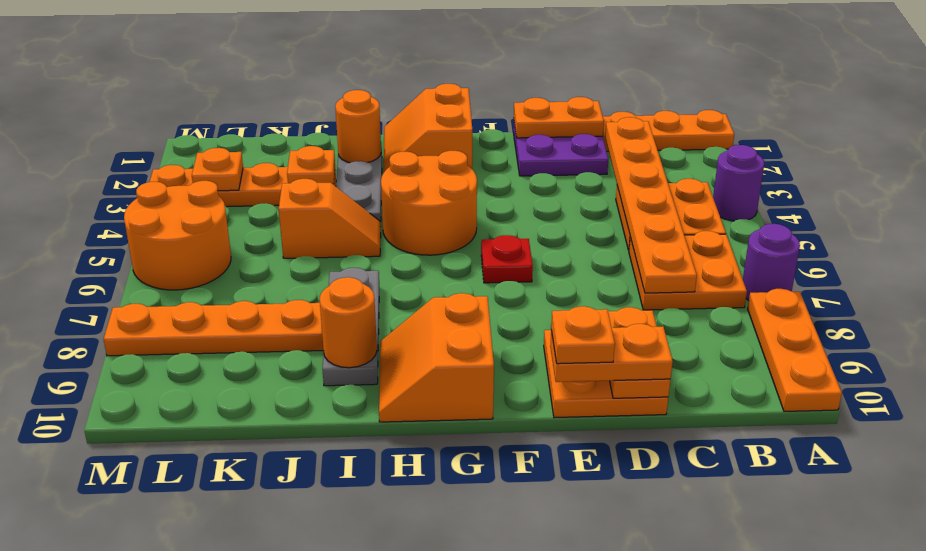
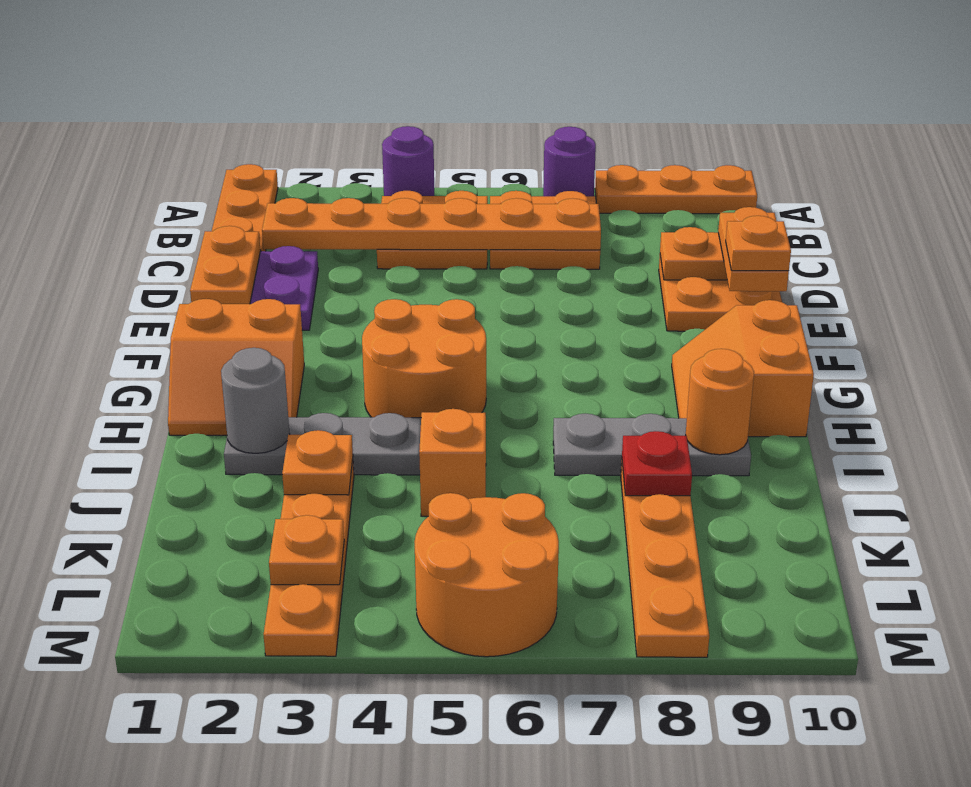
red plate F6 level 1 -> red plate J8 level 2
orange slope G9:H10 level 1 top G -> orange slope G9:H10 level 1 top 10
orange round brick I2 level 2 -> grey round brick I2 level 2

